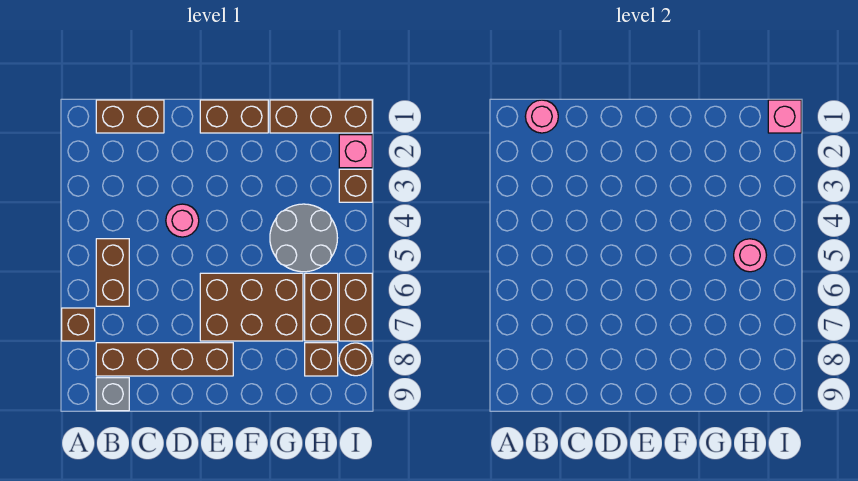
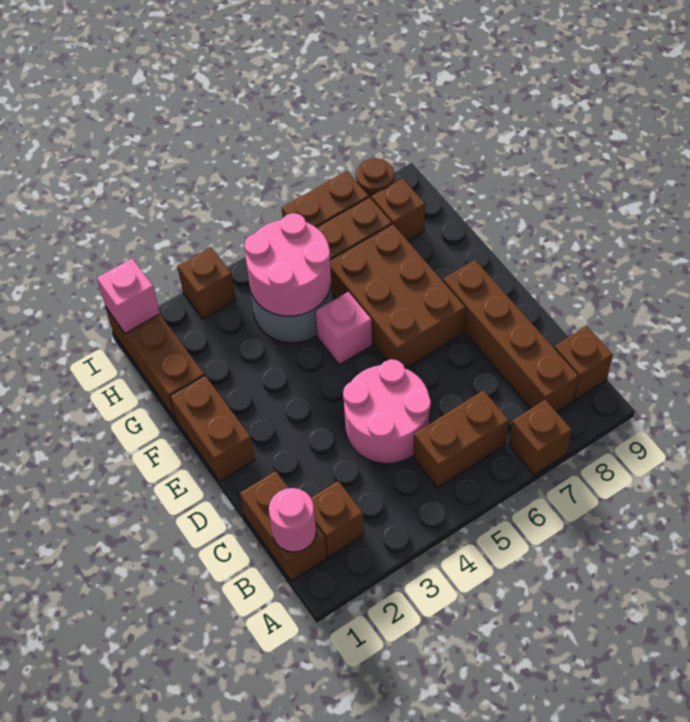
none -> brown brick B2 level 1
grey brick B9 level 1 -> brown brick B9 level 1
pink round brick D4 level 1 -> pink round brick C4:D5 level 1
pink round brick H5 level 2 -> pink round brick G4:H5 level 2
pink brick I2 level 1 -> pink brick F5 level 1

